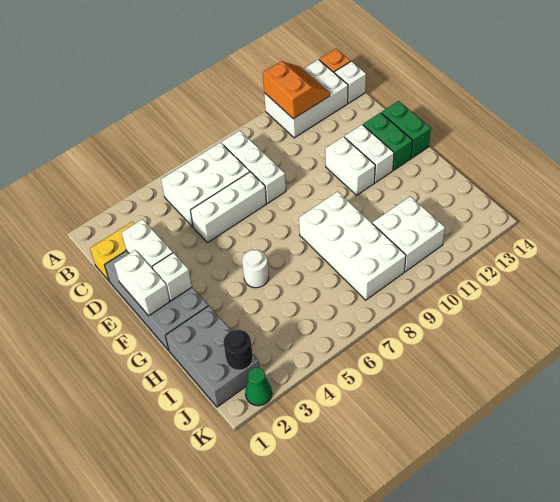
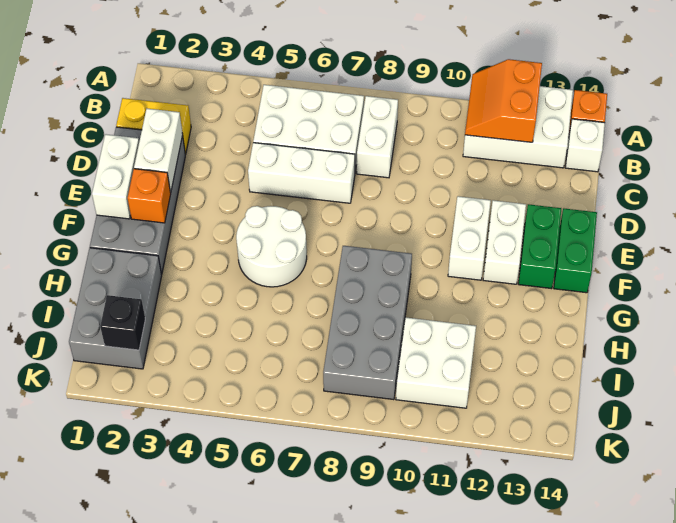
orange slope A11:B12 level 2 top 11 -> orange slope A11:B12 level 2 top 12
white brick B8:D8 level 1 -> white brick B8:C8 level 1
white brick F2 level 2 -> orange brick F2 level 2
white round brick G5 level 1 -> white round brick F5:G6 level 1
white brick G8:J9 level 1 -> grey brick G8:J9 level 1
black round brick J2 level 2 -> black brick J2 level 2
green cone K2 level 1 -> none

